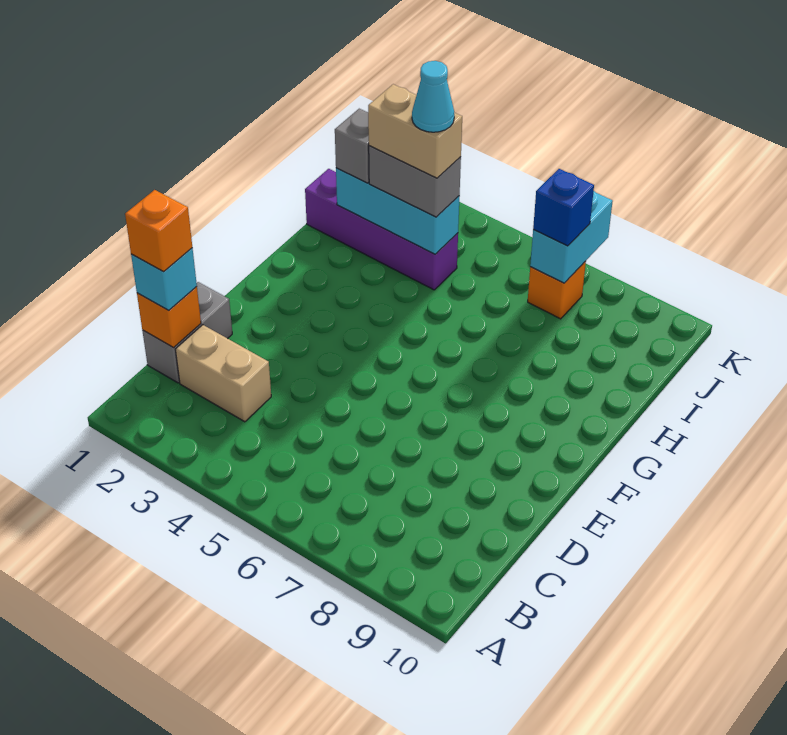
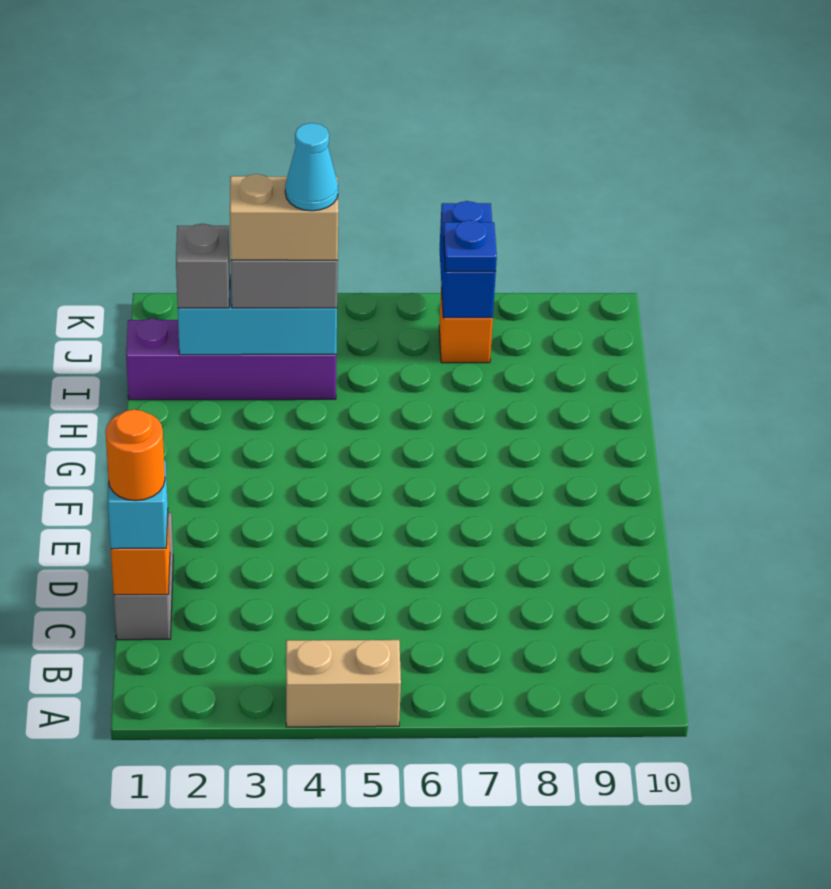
orange brick C1 level 4 -> orange round brick C1 level 4
tan brick C2:C3 level 1 -> tan brick A4:A5 level 1
cyan brick J7:K7 level 2 -> blue brick J7:K7 level 2
blue brick J7 level 3 -> blue plate J7 level 3

